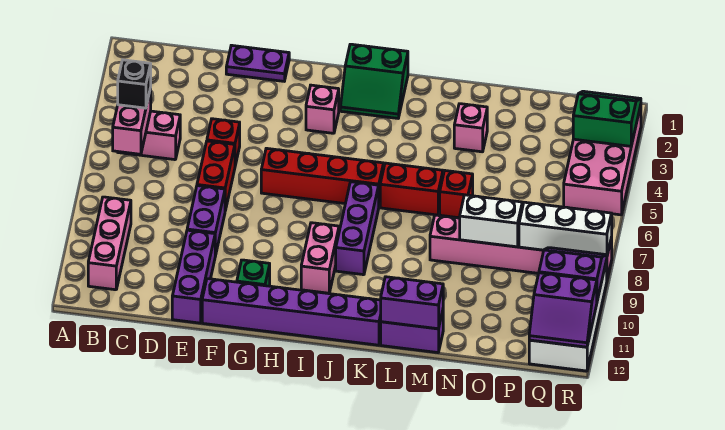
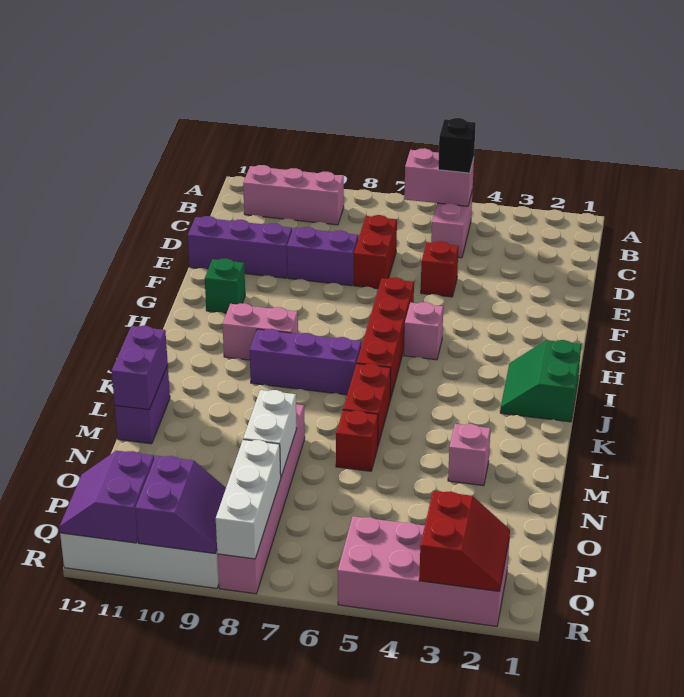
purple plate E1:F1 level 1 -> none
red brick E6:E7 level 1 -> red brick D7:E7 level 1
purple brick F12:K12 level 1 -> none
pink brick H3 level 1 -> pink brick H5 level 1
green slope Q2:R3 level 2 top 3 -> red slope Q2:R3 level 2 top 3

